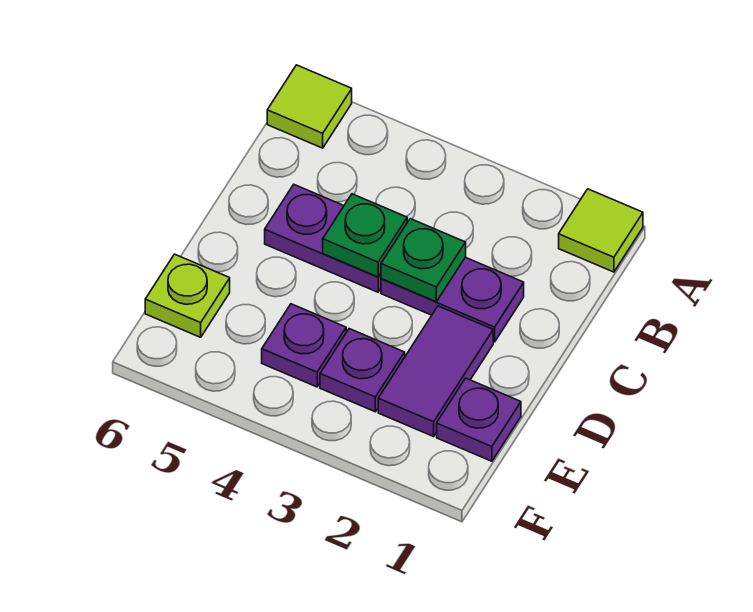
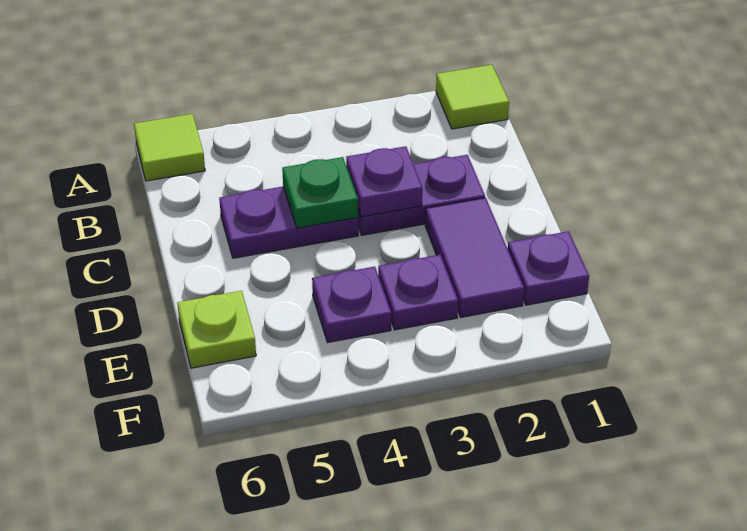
green plate C3 level 2 -> purple plate C3 level 2

